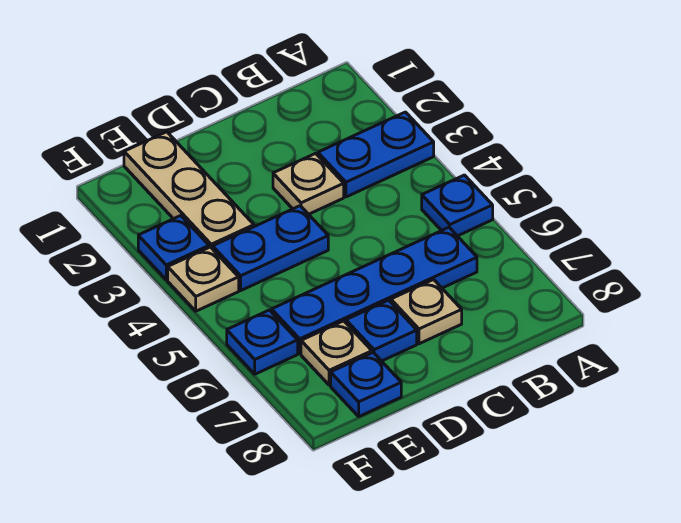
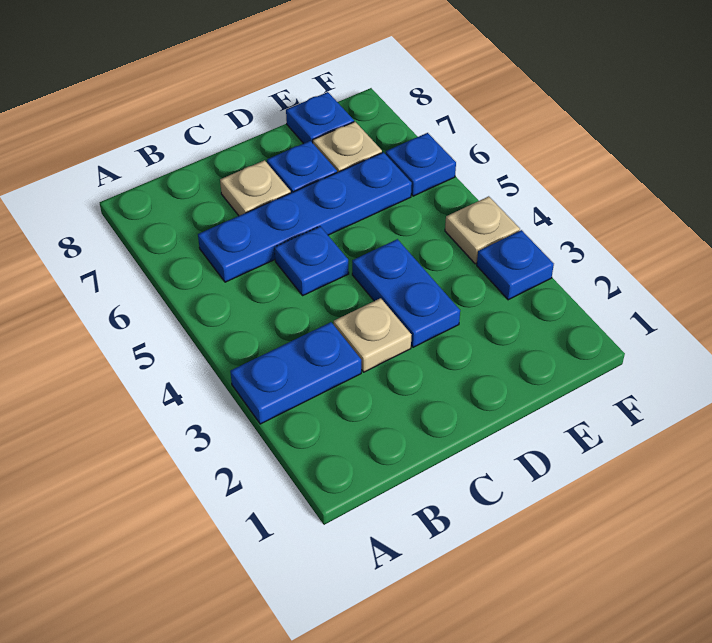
blue plate A5 level 1 -> blue plate C5 level 1
blue plate D4:E4 level 1 -> blue plate D3:D4 level 1
tan plate E1:E3 level 1 -> none

